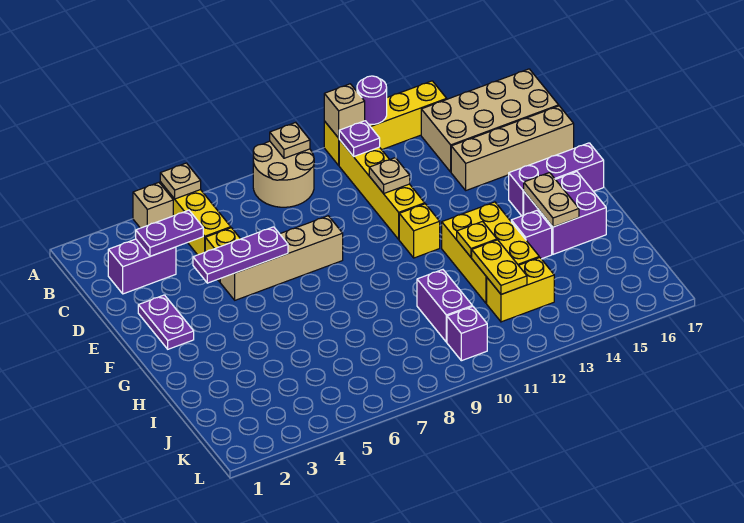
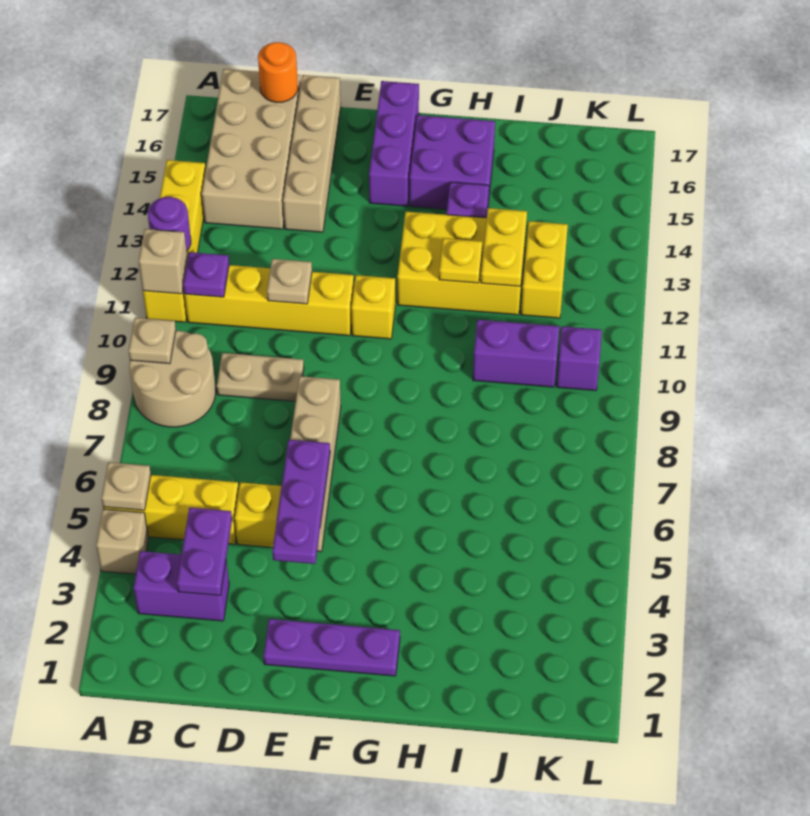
purple brick C2:C3 level 1 -> purple brick B3:C3 level 1
none -> orange round brick C17 level 2
purple plate E2:F2 level 1 -> purple plate E2:G2 level 1
tan plate G15:H15 level 2 -> tan plate C9:D9 level 1
yellow plate I12:J12 level 2 -> yellow plate I12:I13 level 2

